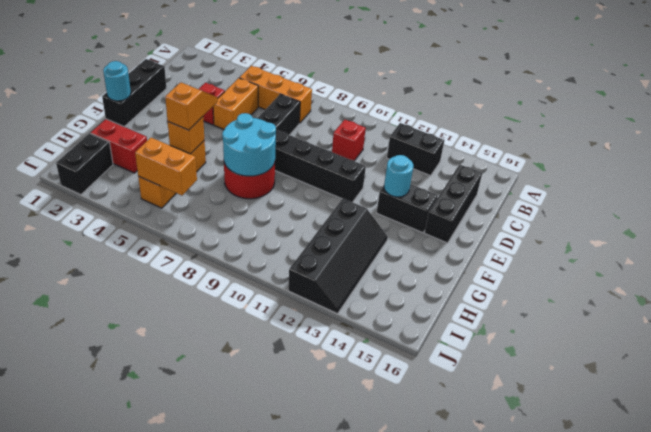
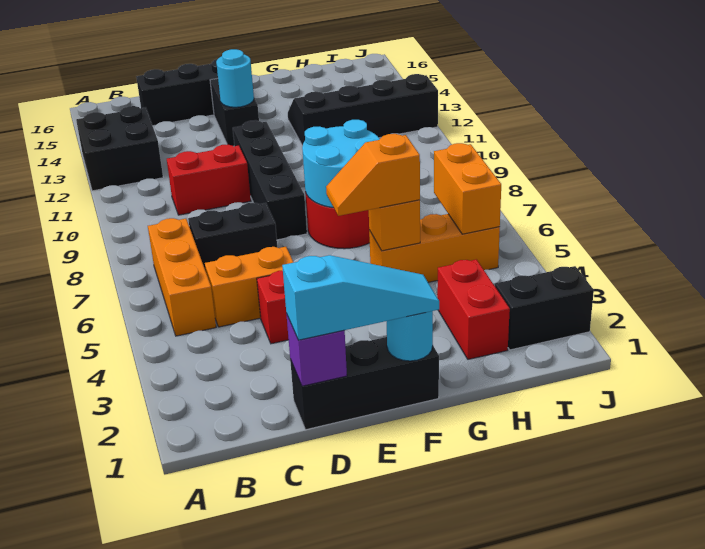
black brick B12:B13 level 1 -> black brick A12:B13 level 1
red brick C10 level 1 -> red brick C10:D10 level 1
none -> purple brick D1 level 2
none -> cyan slope D1:F1 level 3 top D

